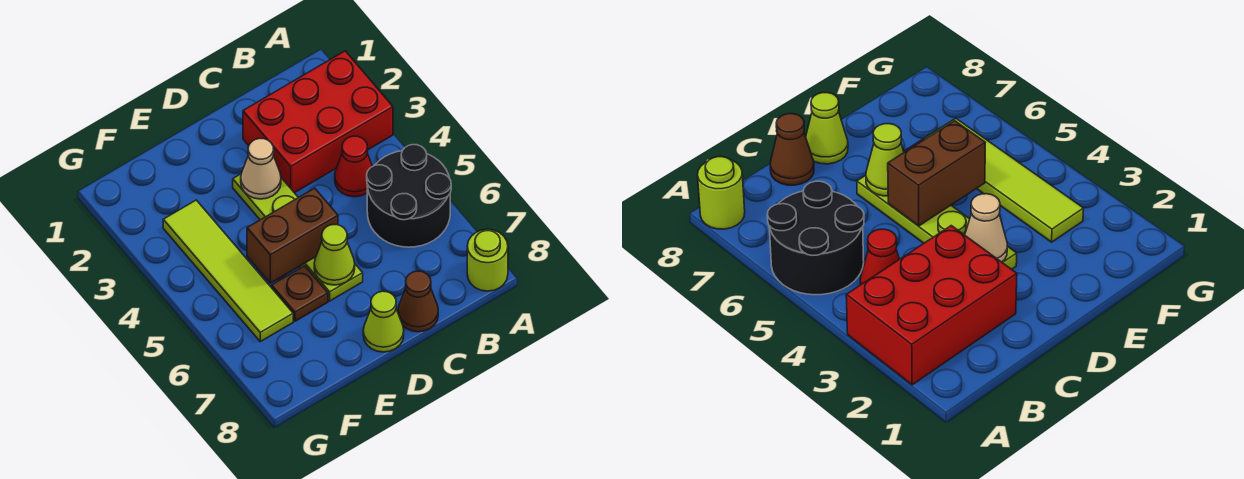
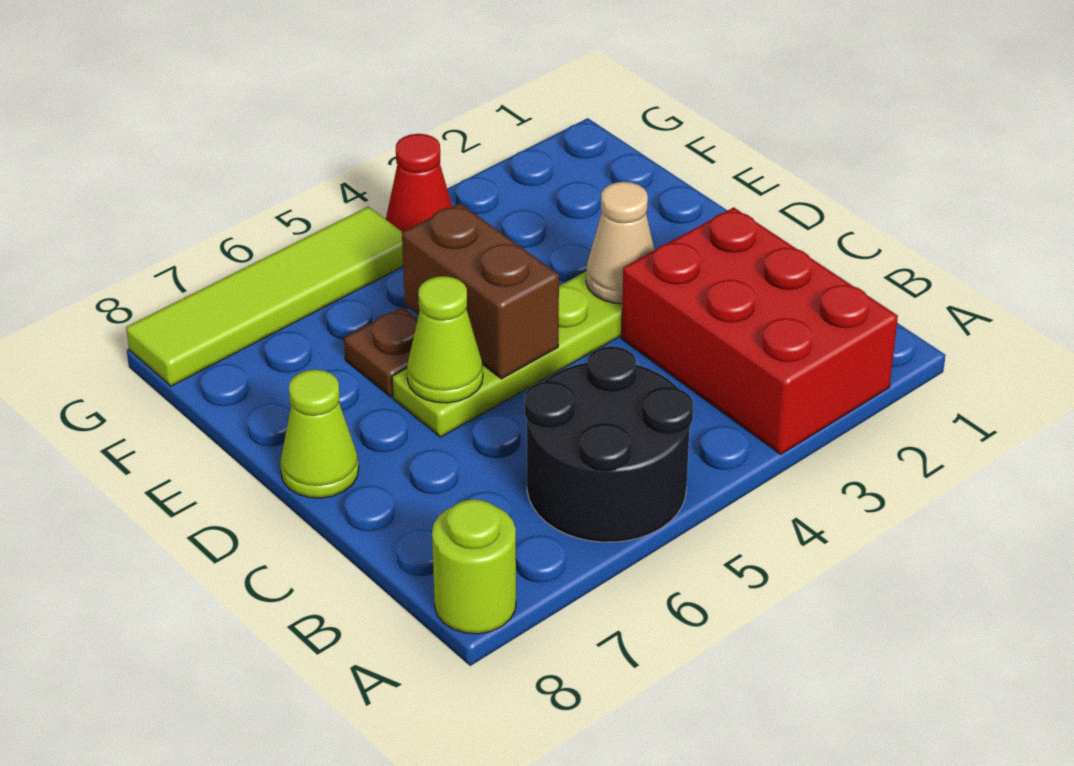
red cone B4 level 1 -> red cone G4 level 1
brown cone C8 level 1 -> none
lime tile F3:F6 level 1 -> lime tile G5:G8 level 1

